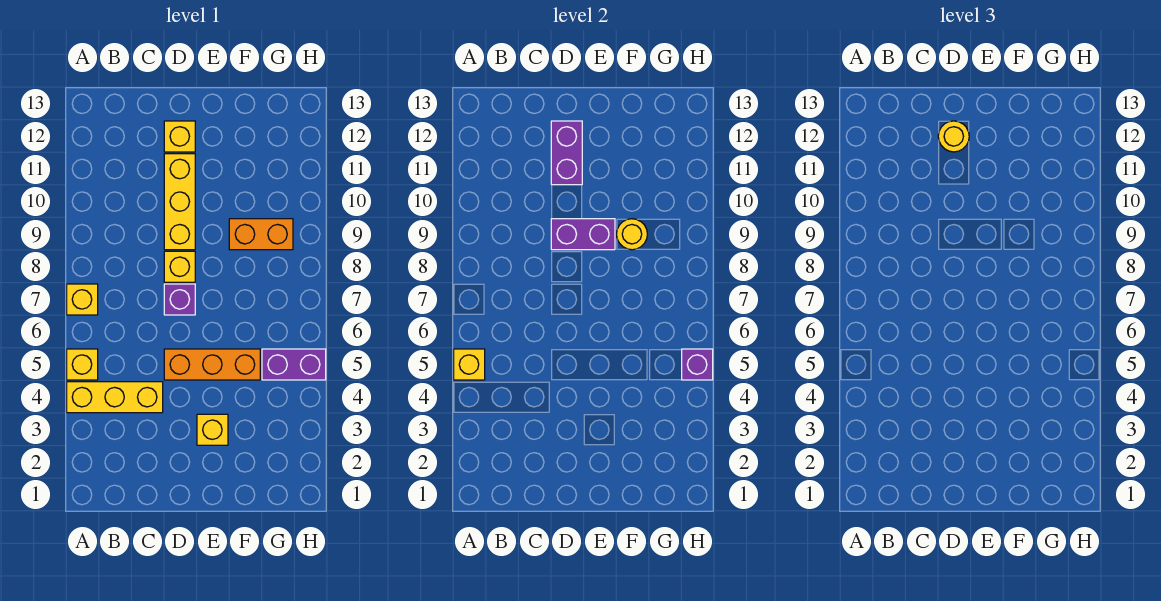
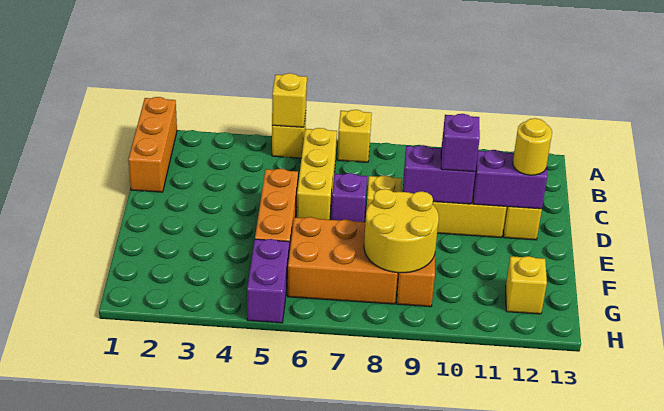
none -> orange brick A1:C1 level 1
yellow brick A4:C4 level 1 -> yellow brick B6:D6 level 1
purple brick D9:E9 level 2 -> purple brick D9:D10 level 2
yellow brick E3 level 1 -> yellow brick G12 level 1
none -> orange brick F6:G8 level 1
yellow round brick F9 level 2 -> yellow round brick F8:G9 level 2
purple brick H5 level 2 -> purple brick D10 level 3

